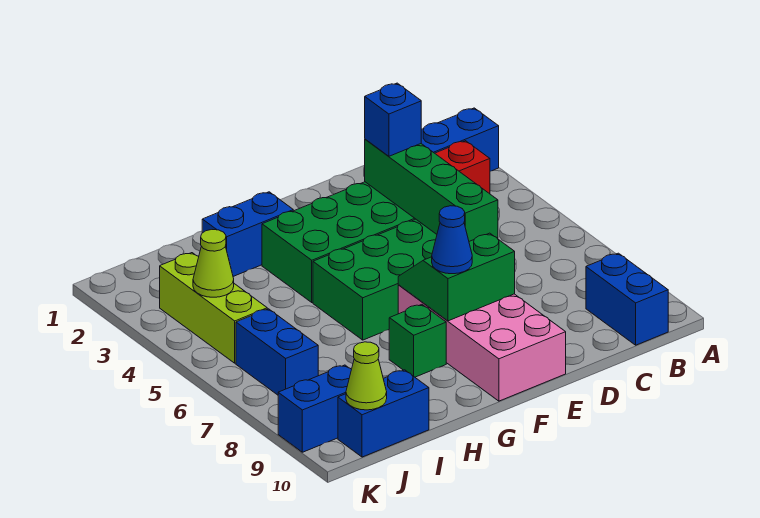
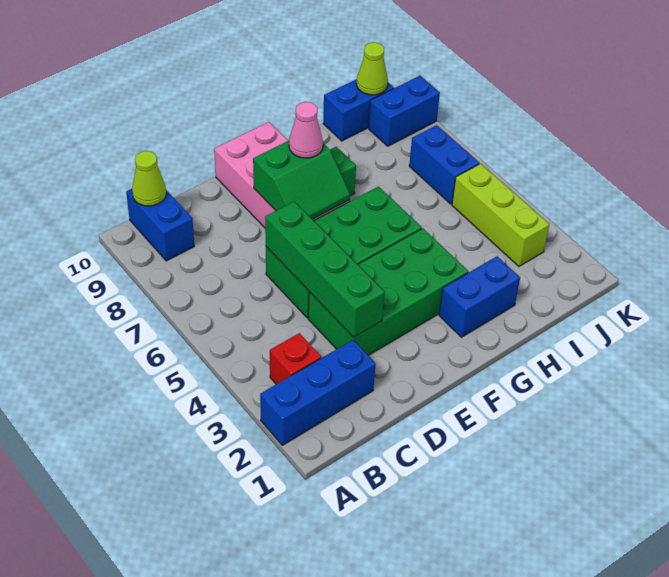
blue brick D3 level 3 -> none
blue cone F8 level 3 -> pink cone F8 level 3
lime cone J4 level 2 -> lime cone B10 level 2

